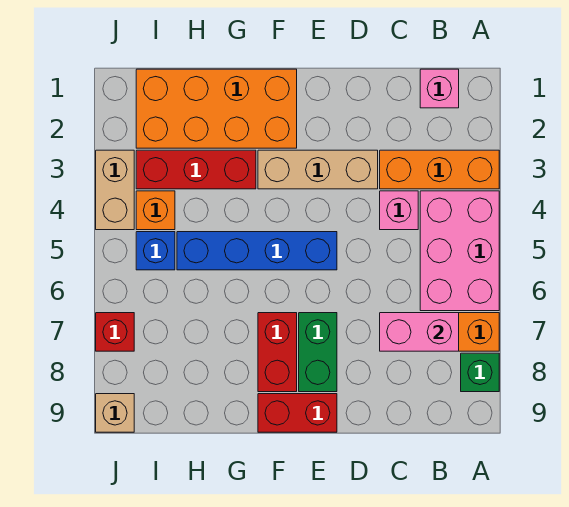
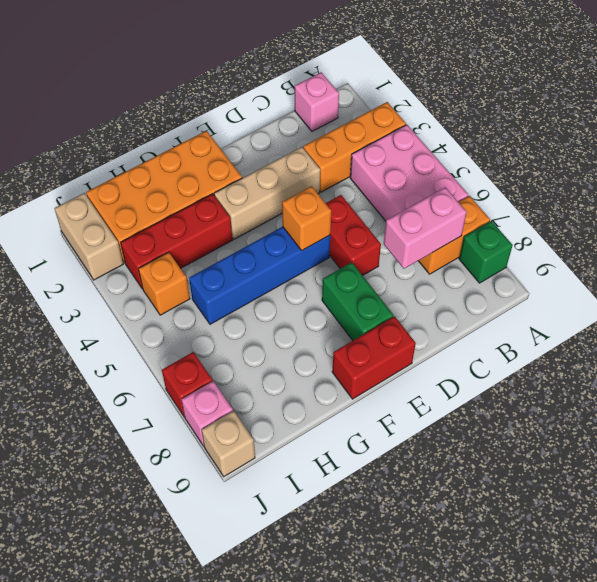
pink brick C4 level 1 -> pink brick J8 level 1
none -> orange brick E5 level 2
red brick F7:F8 level 1 -> red brick D5:D6 level 1
blue brick I5 level 1 -> none
tan brick J3:J4 level 1 -> tan brick J1:J2 level 1

